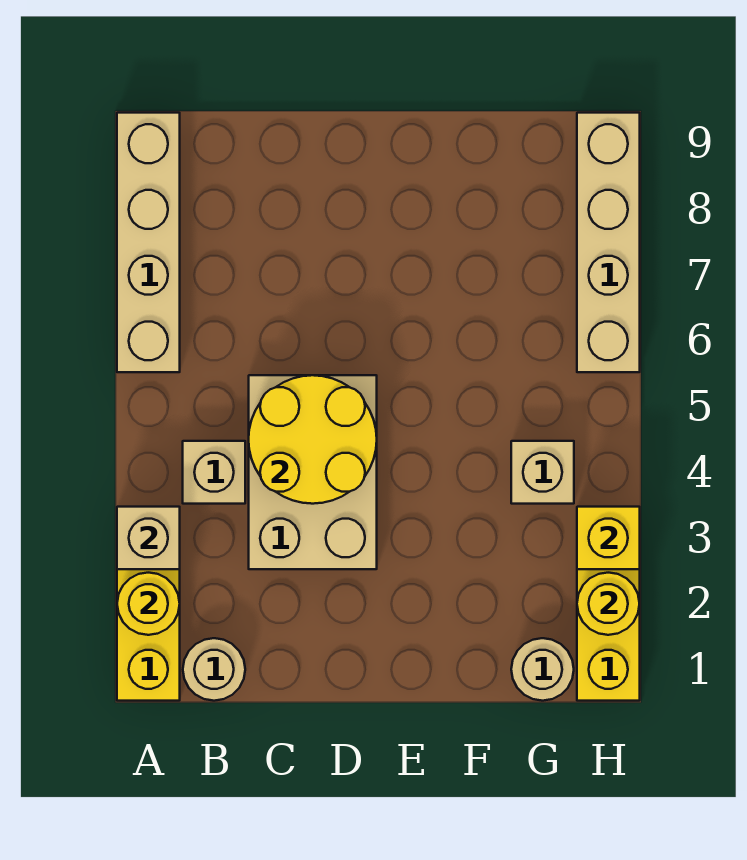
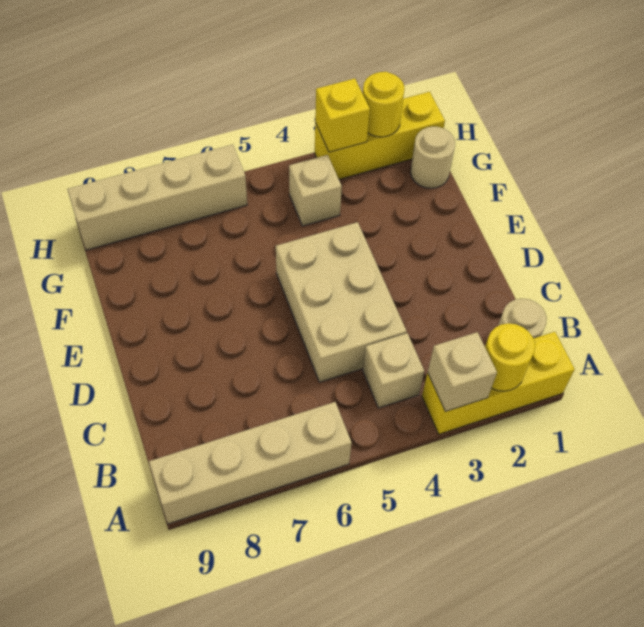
tan brick C3:D5 level 1 -> tan brick C4:E5 level 1
yellow round brick C4:D5 level 2 -> none

